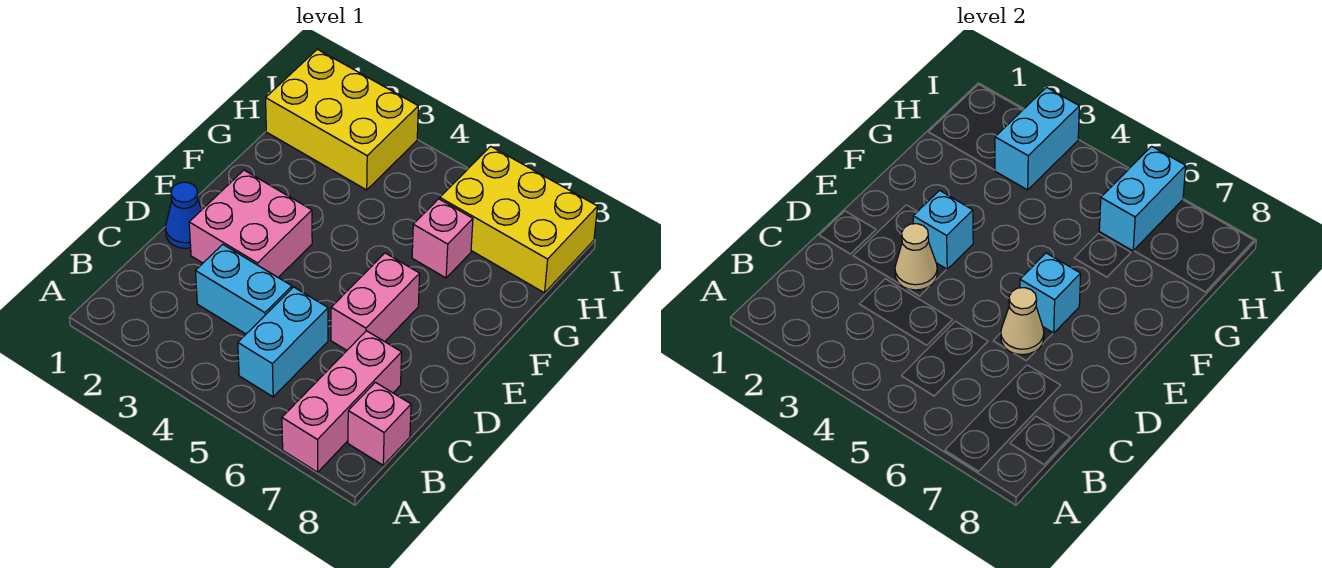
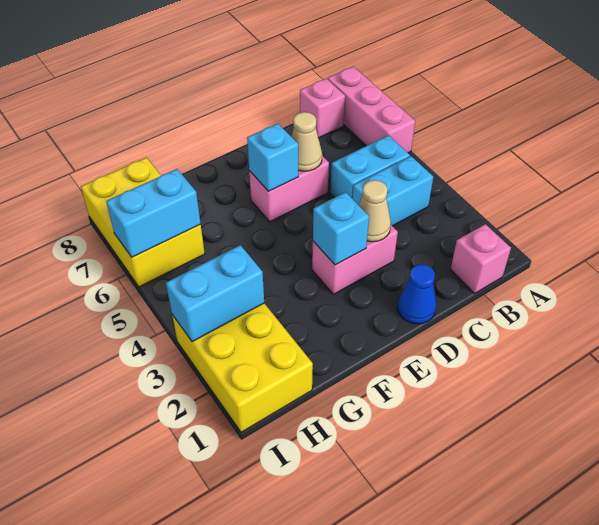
pink brick A7:C7 level 1 -> pink brick A6:A8 level 1
cyan brick C3:C4 level 1 -> cyan brick B4:C4 level 1
pink brick D2:E3 level 1 -> pink brick D3:E3 level 1
pink brick G6 level 1 -> pink brick B1 level 1

